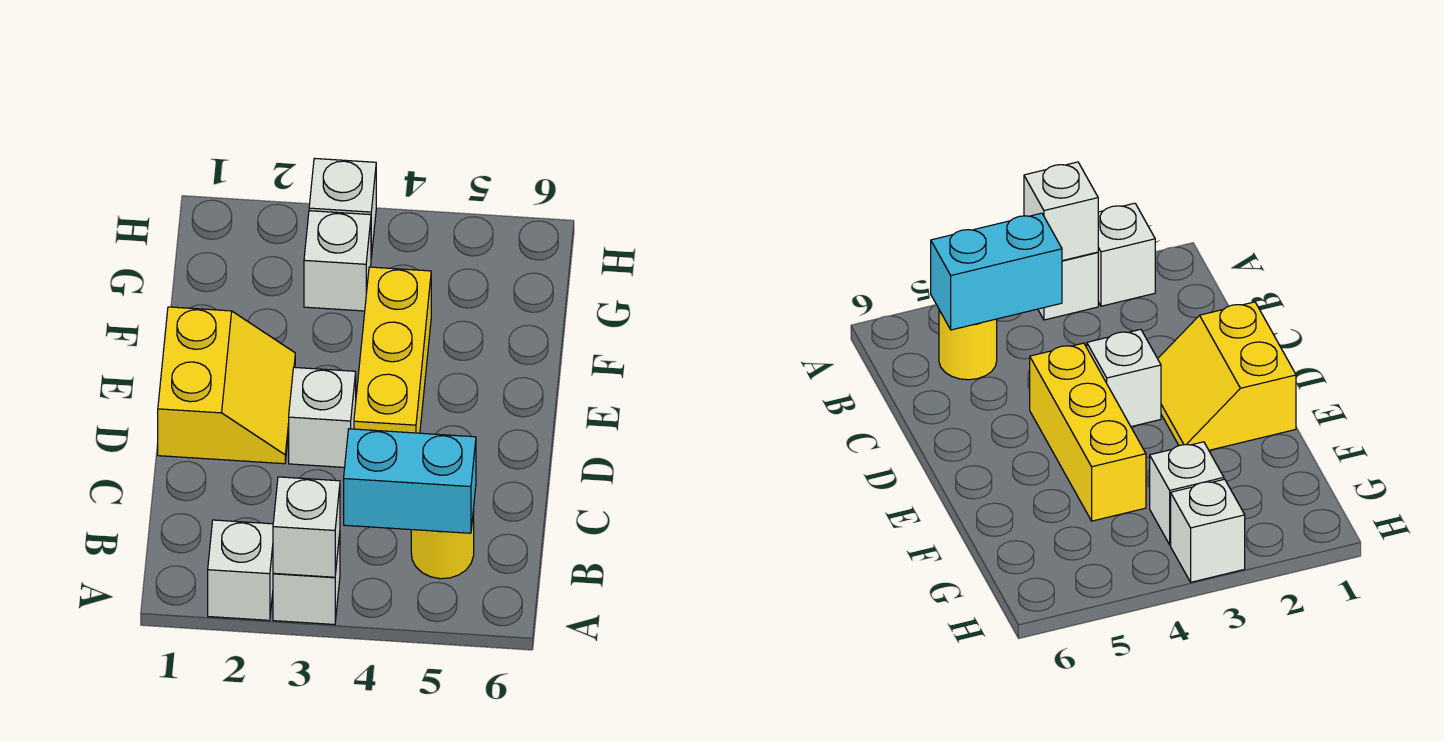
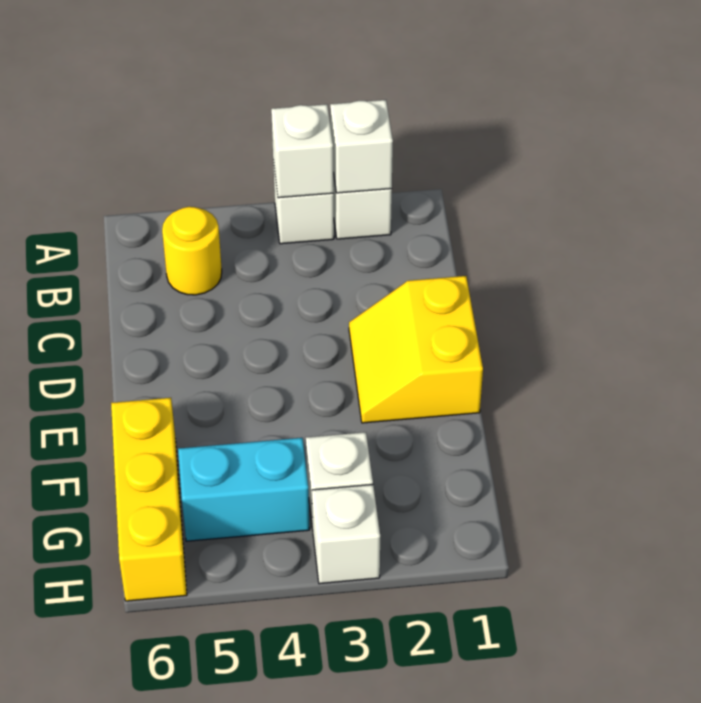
cyan brick B4:B5 level 2 -> cyan brick G4:G5 level 1
white brick D3 level 1 -> white brick A2 level 2
yellow brick D4:F4 level 1 -> yellow brick F6:H6 level 1

